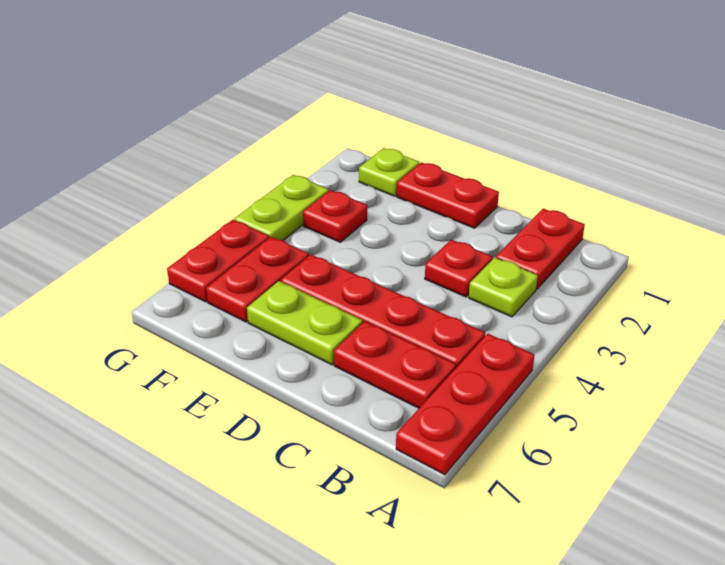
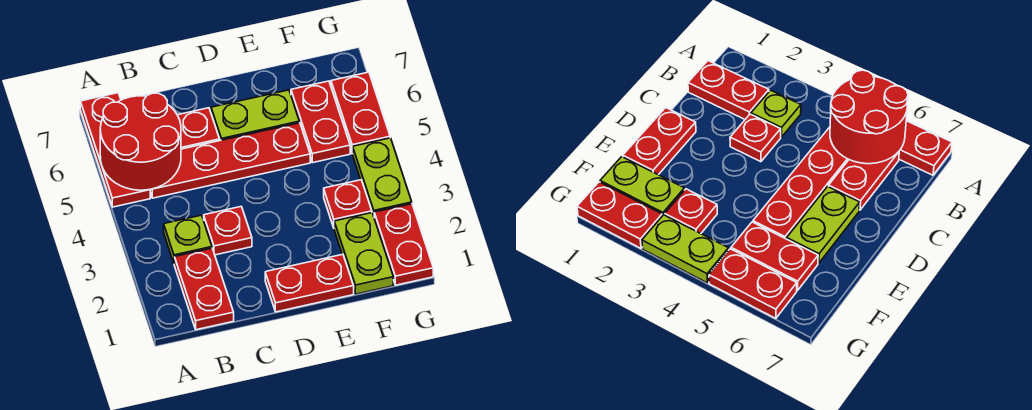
none -> red round brick A5:B6 level 2
lime plate F1 level 1 -> lime plate F1:F2 level 1
none -> red plate G1:G2 level 1

